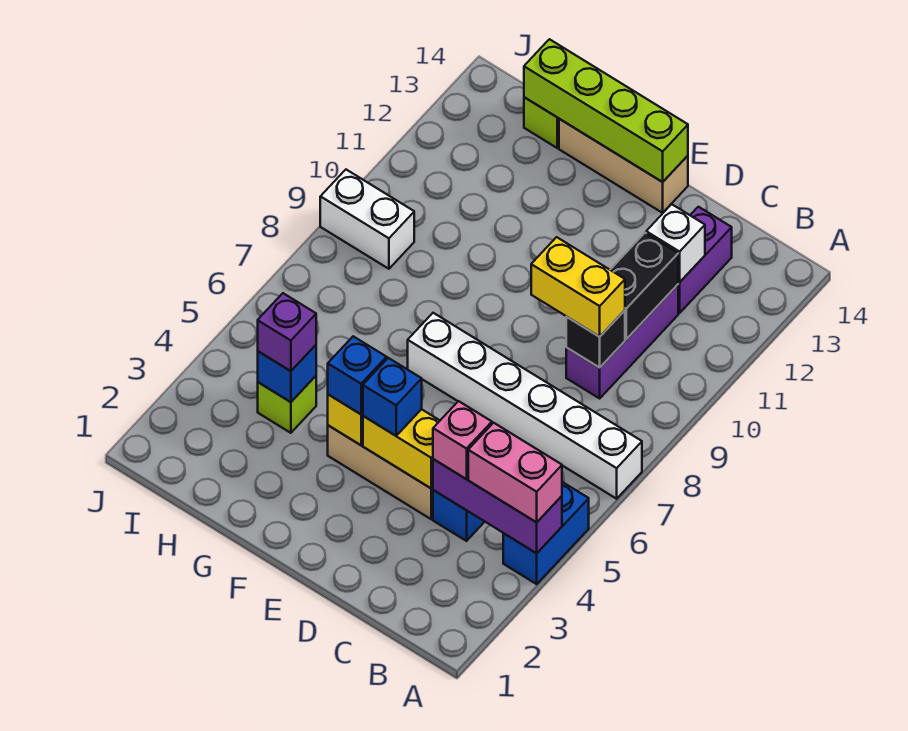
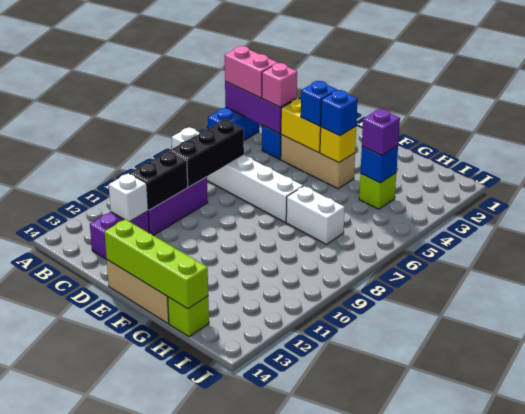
black brick C9 level 2 -> black brick C7:C9 level 2
yellow brick C9:D9 level 3 -> none
white brick I9:J9 level 1 -> white brick G7:H7 level 1

